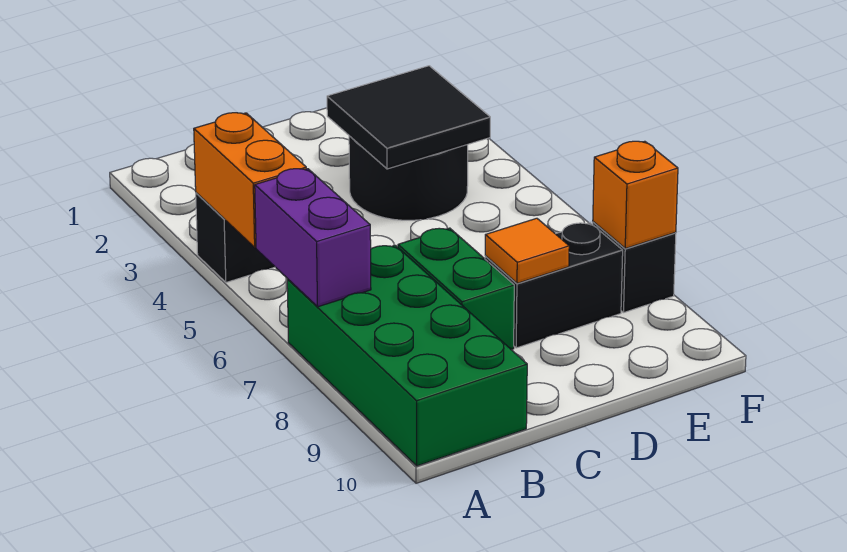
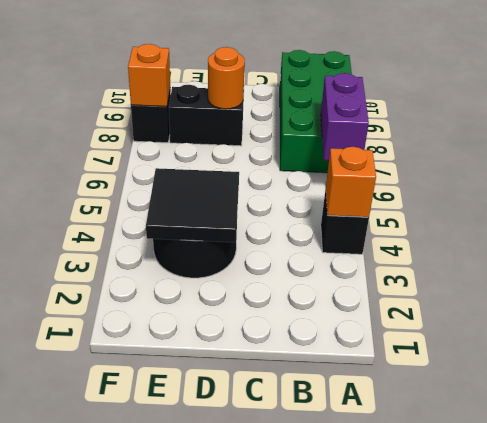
orange brick A4:A5 level 2 -> orange brick A4 level 2
green brick C7:C8 level 1 -> none
orange tile D8 level 2 -> orange round brick D8 level 2

